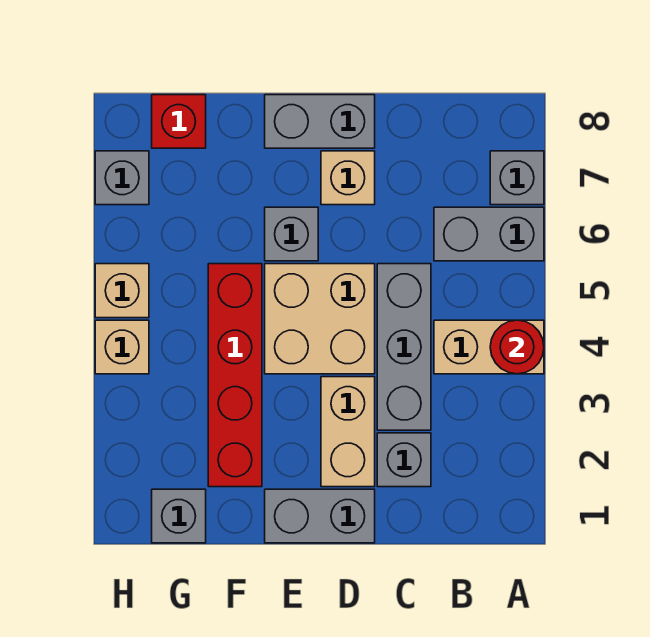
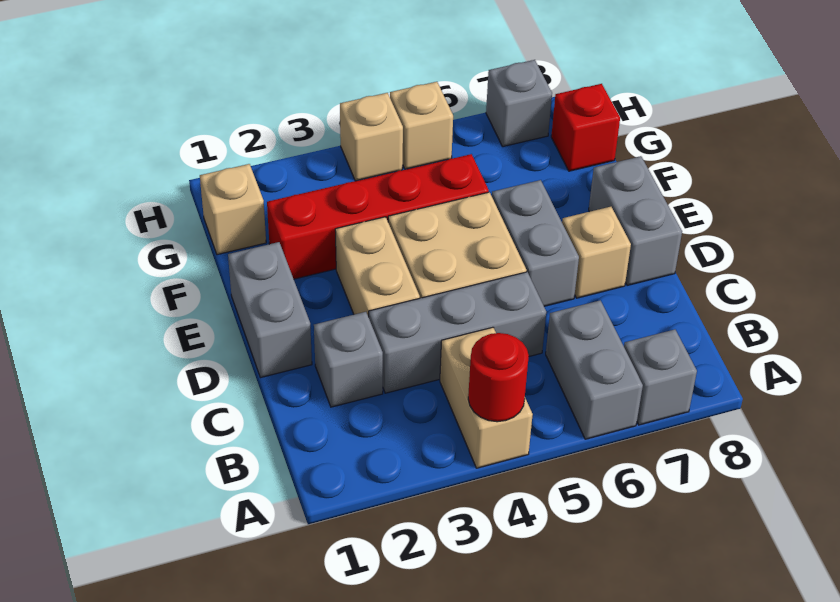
tan brick D2:D3 level 1 -> tan brick D3:E3 level 1
grey brick E6 level 1 -> grey brick D6:E6 level 1
grey brick G1 level 1 -> tan brick G1 level 1

